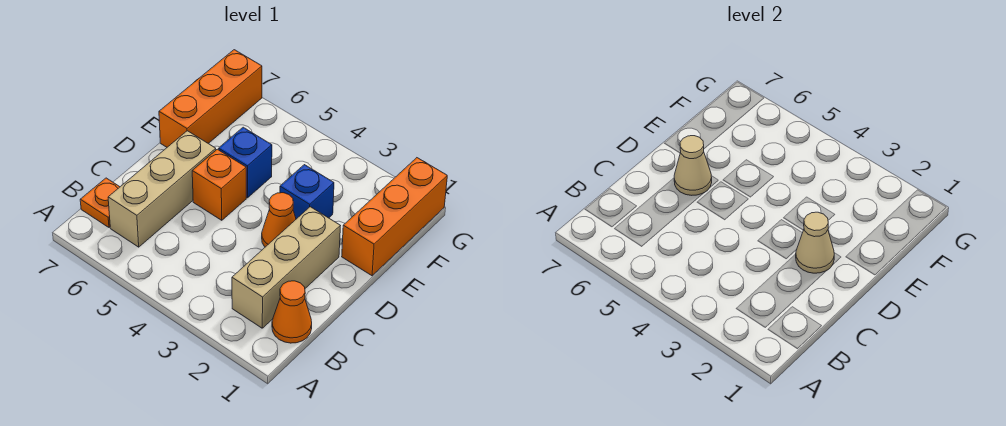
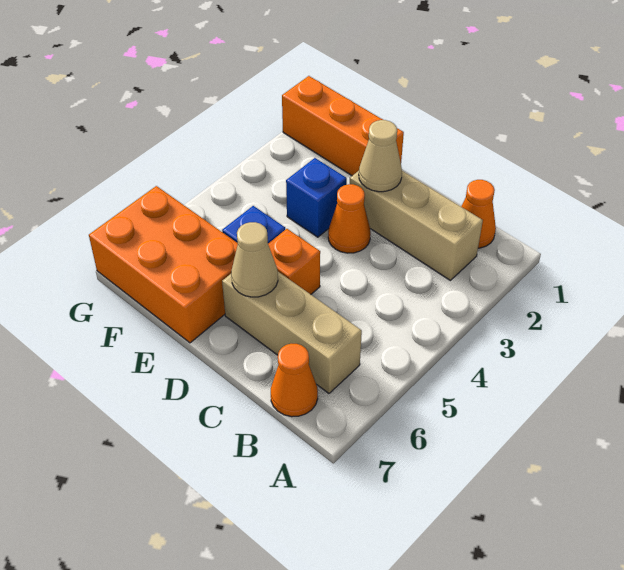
orange plate B7 level 1 -> orange cone B7 level 1
orange brick E7:G7 level 1 -> orange brick E6:G7 level 1

